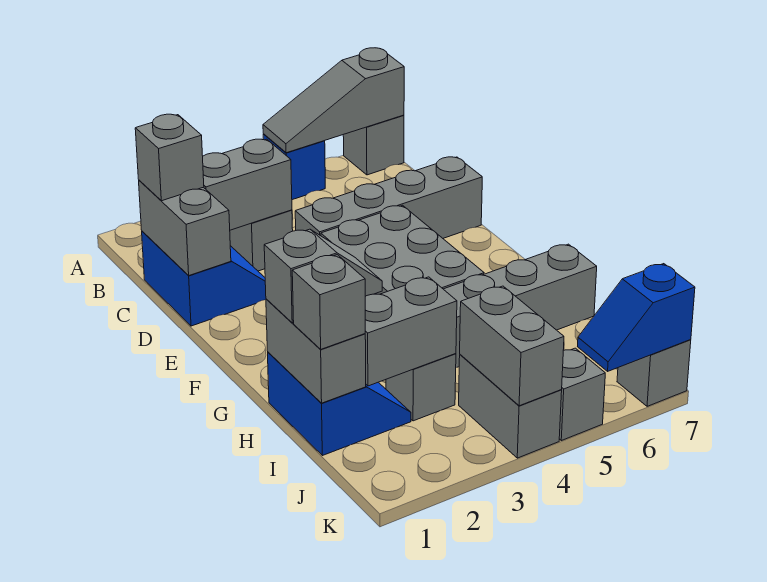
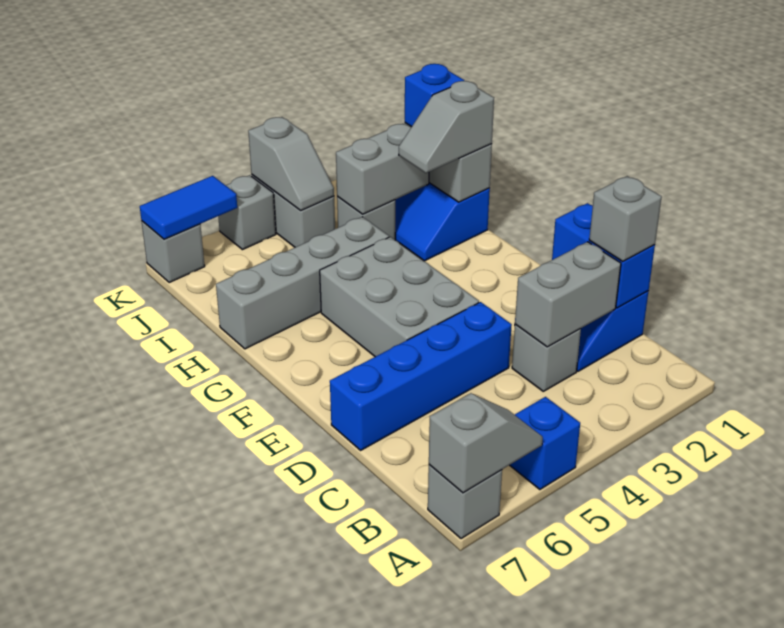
grey slope A5:A7 level 2 top 7 -> grey slope A6:A7 level 2 top 7
grey brick C1:D1 level 2 -> blue brick C1:D1 level 2
grey brick D4:D7 level 1 -> blue brick D4:D7 level 1
grey brick I1 level 3 -> blue brick I1 level 3
grey brick J4:K4 level 2 -> grey slope J4:K4 level 2 top K
blue slope K6:K7 level 2 top 7 -> blue tile K6:K7 level 2

